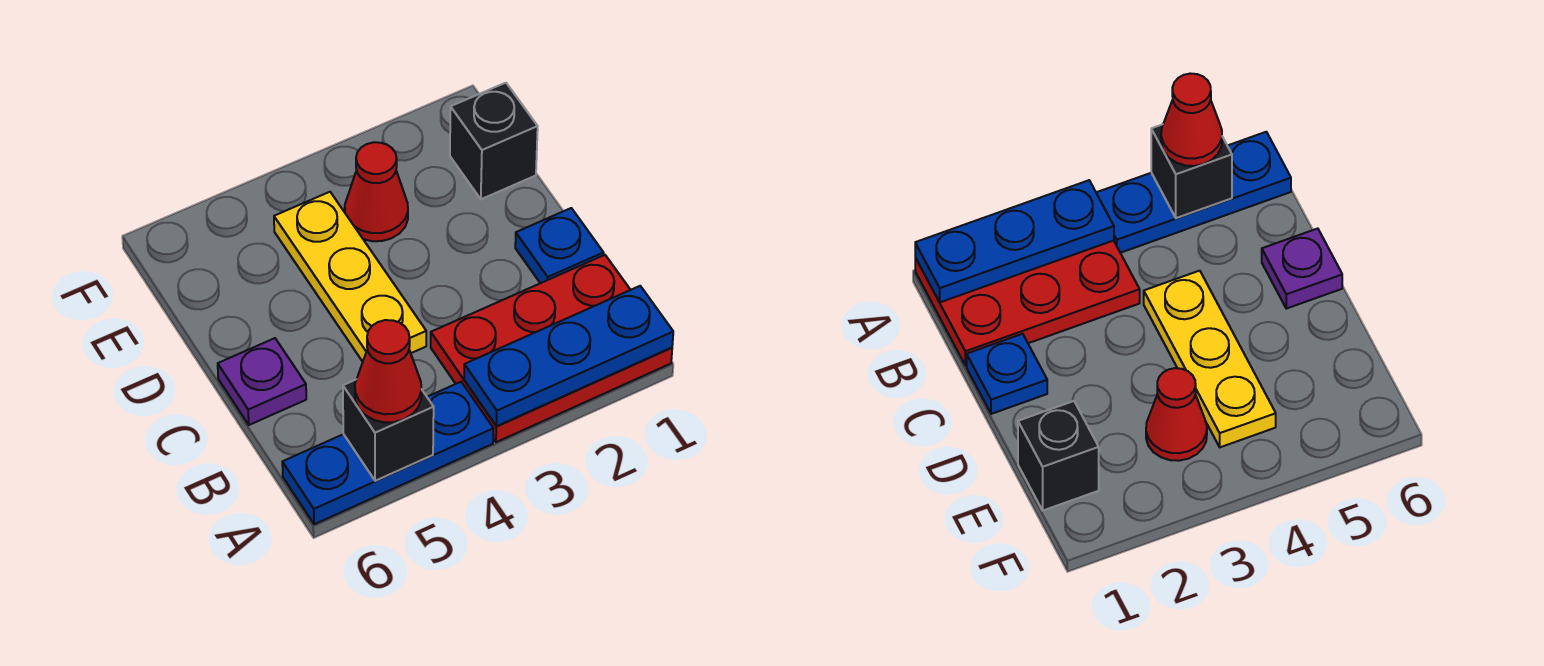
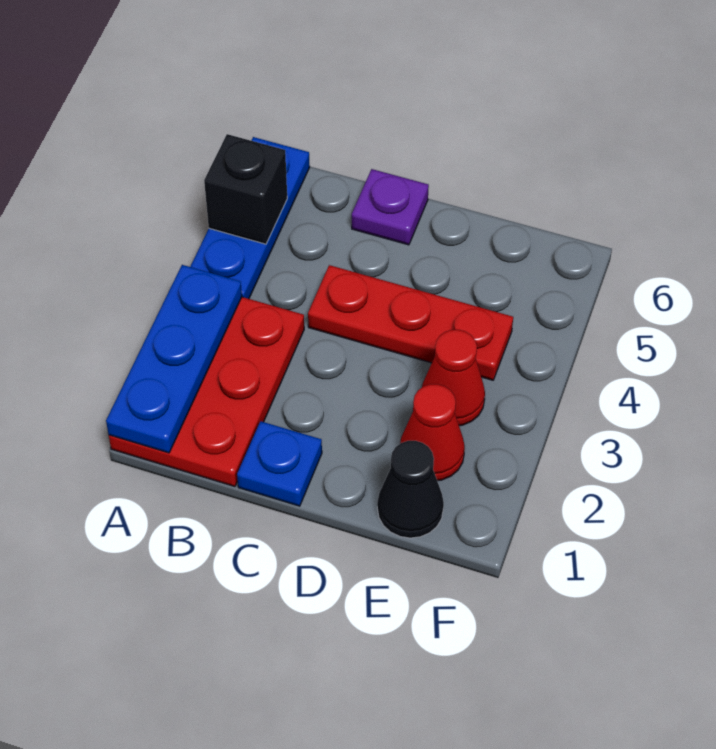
red cone A5 level 3 -> red cone E2 level 1
yellow plate C4:E4 level 1 -> red plate C4:E4 level 1
black brick E1 level 1 -> black cone E1 level 1

